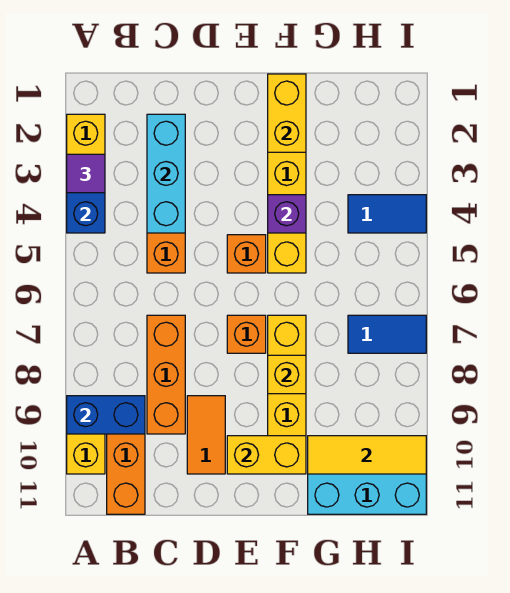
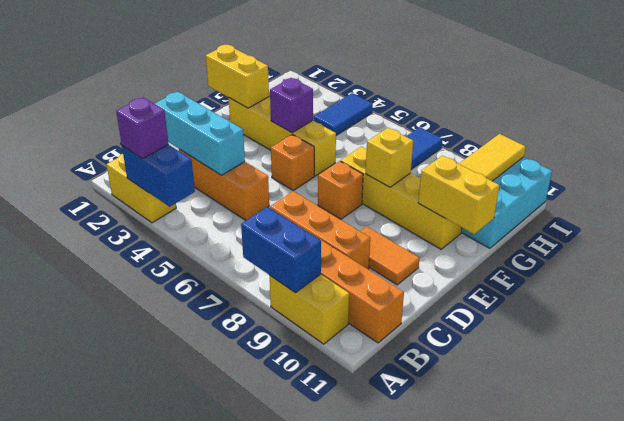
purple tile A3 level 3 -> purple brick A3 level 3
blue brick A9:B9 level 2 -> blue brick A8:A9 level 2
yellow brick E10:F10 level 2 -> yellow brick F10:F11 level 2

